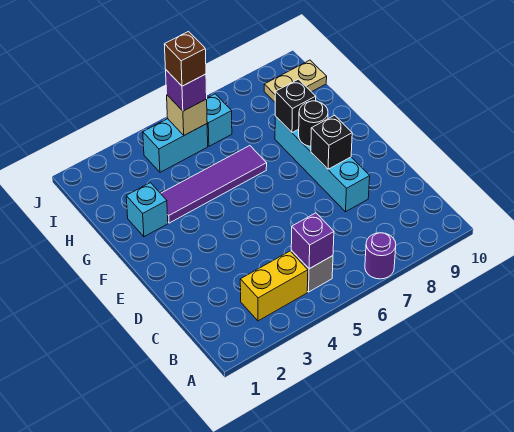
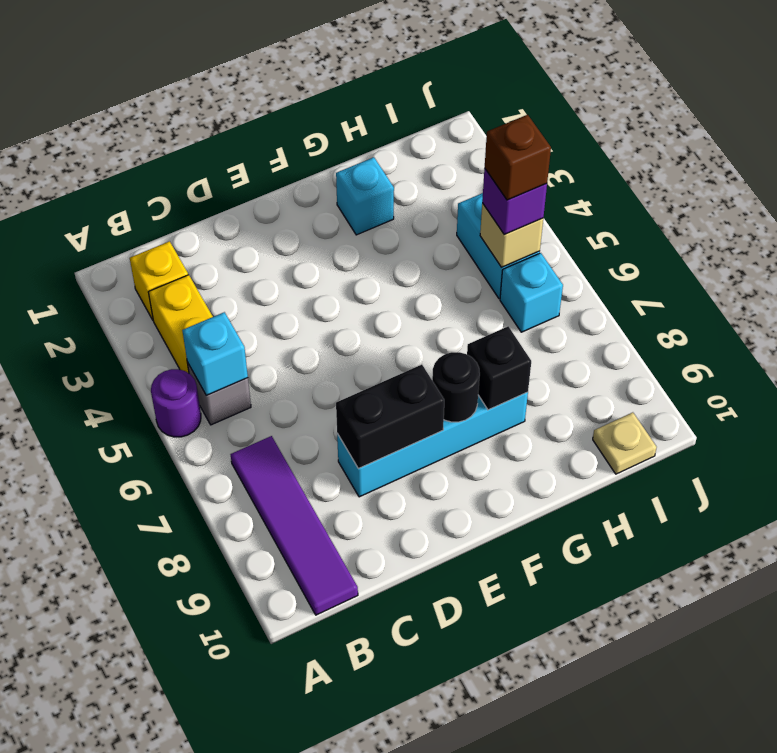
purple round brick A7 level 1 -> purple round brick A5 level 1
none -> yellow brick B2 level 1
purple brick B5 level 2 -> cyan brick B5 level 2
black brick E8 level 2 -> black brick D8:E8 level 2
purple tile G3:G6 level 1 -> purple tile B7:B10 level 1
tan plate I9:I10 level 1 -> tan plate I10 level 1

